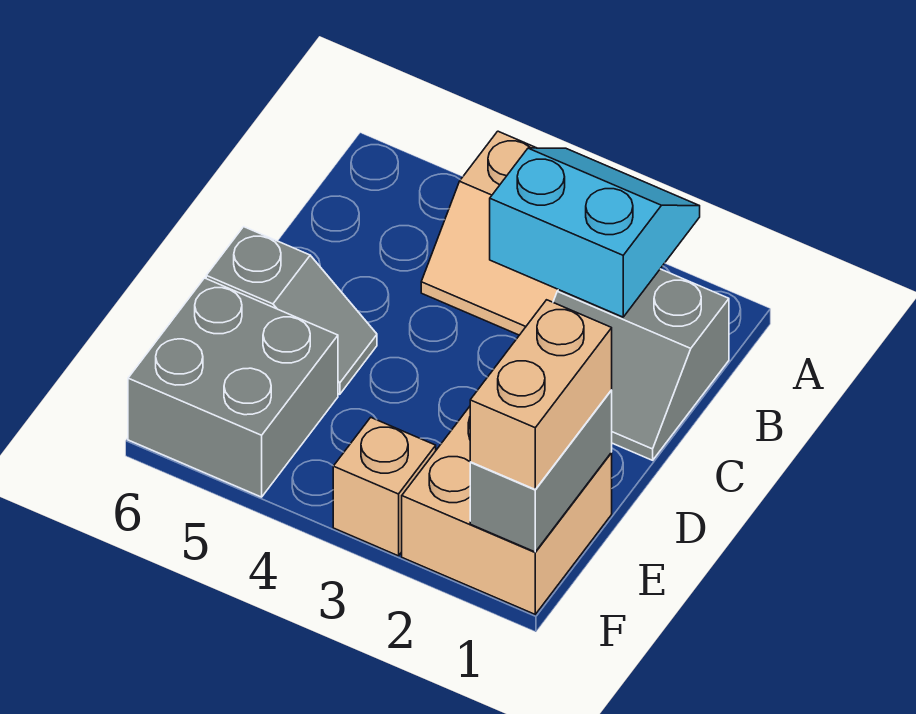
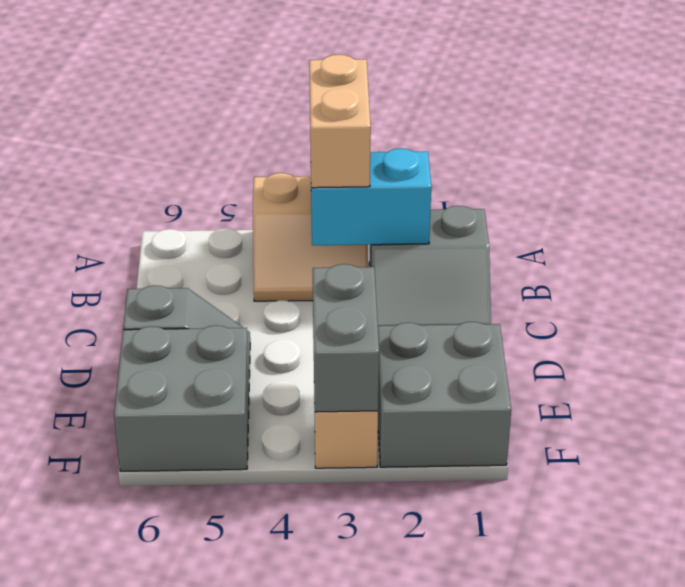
tan brick E1:F2 level 1 -> grey brick E1:F2 level 1
grey brick E1:F1 level 2 -> grey brick E3:F3 level 2
tan brick E1:F1 level 3 -> tan brick A3:B3 level 3

